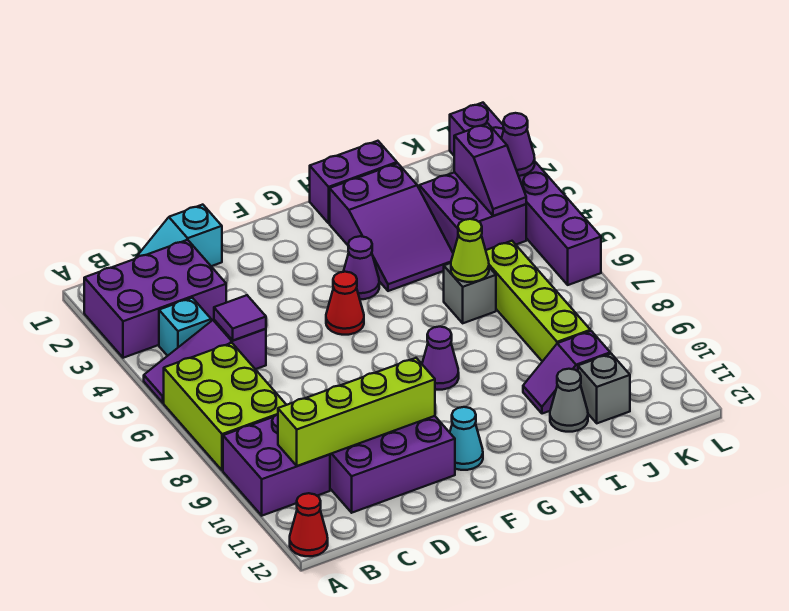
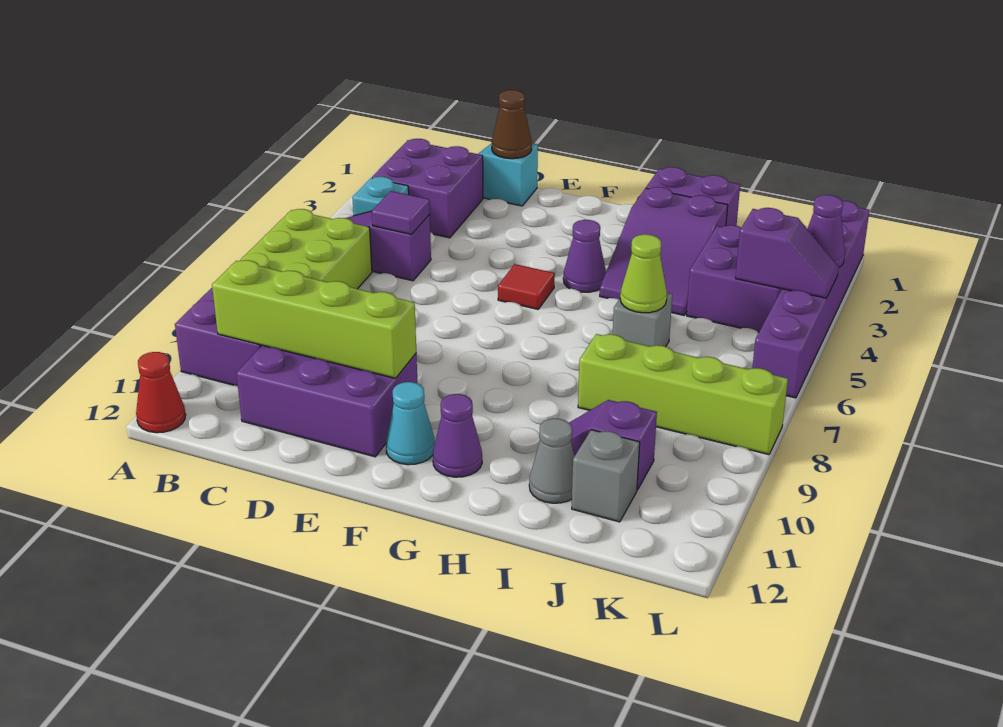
purple brick A2:C3 level 1 -> purple brick B2:C3 level 1
none -> brown cone D1 level 2
red cone F5 level 1 -> red tile F5 level 1
purple cone G8 level 1 -> purple cone G11 level 1
lime brick J6:J9 level 1 -> lime brick I8:L8 level 1
purple slope K3:K4 level 2 top 3 -> purple slope K4:L4 level 2 top K

